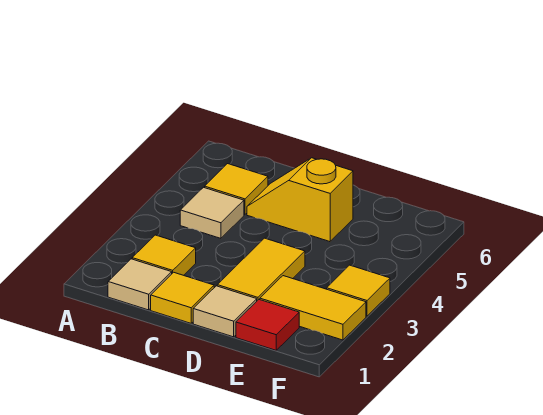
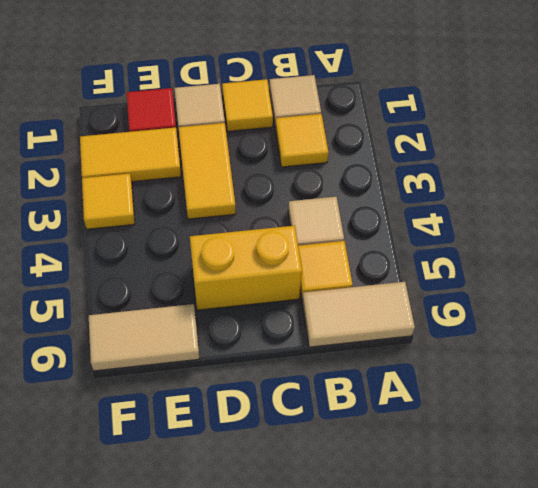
none -> tan tile A6:B6 level 1
yellow slope C5:D5 level 1 top D -> yellow brick C5:D5 level 1
none -> tan tile E6:F6 level 1

